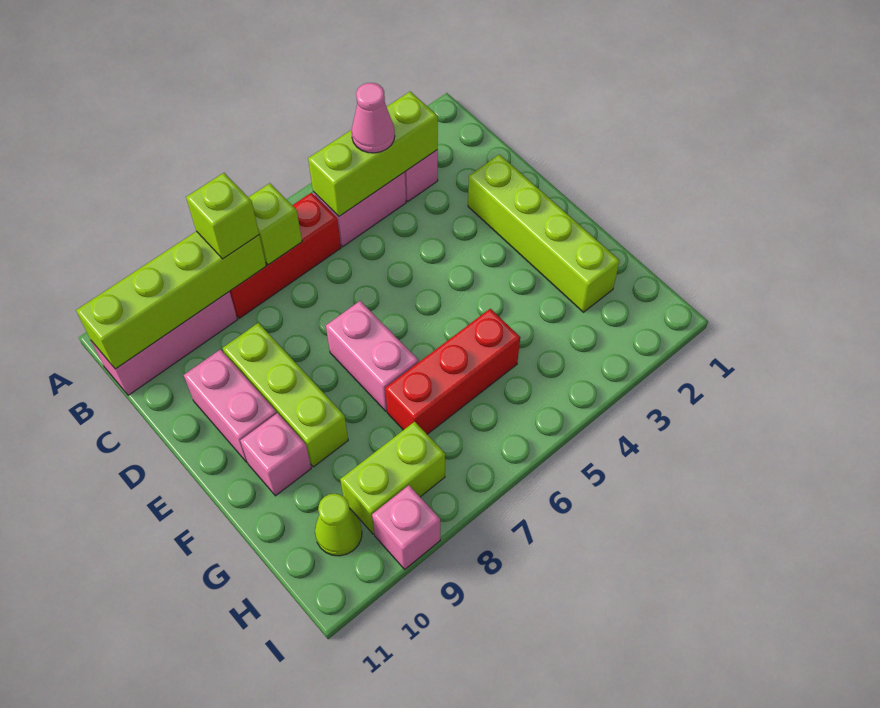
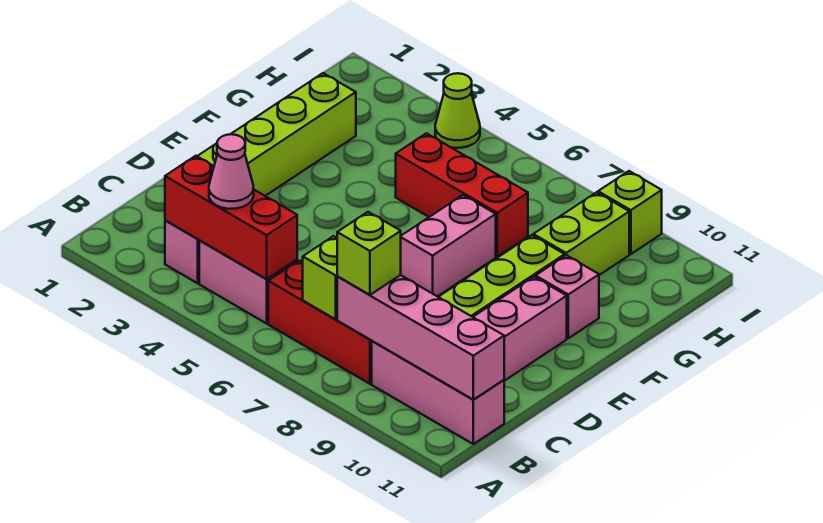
lime brick B3:B5 level 2 -> red brick B3:B5 level 2
lime brick B8:B11 level 2 -> pink brick B8:B11 level 2
lime brick H8:H9 level 1 -> lime brick G9:H9 level 1
lime cone H10 level 1 -> lime cone I4 level 1
pink brick I9 level 1 -> lime brick I9 level 1

